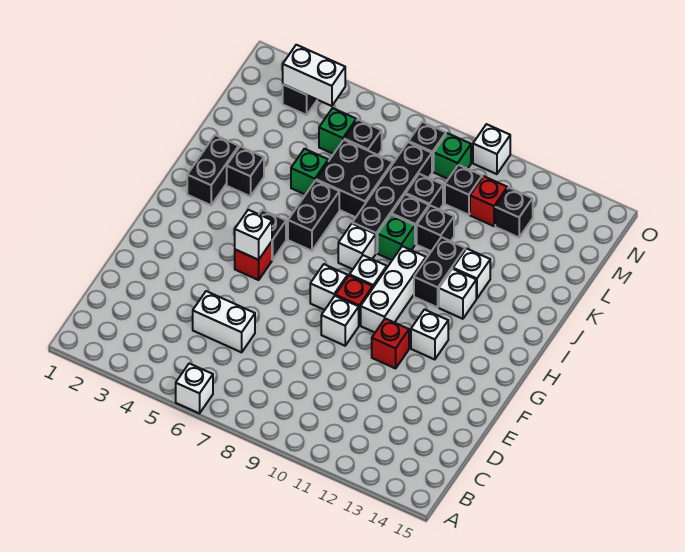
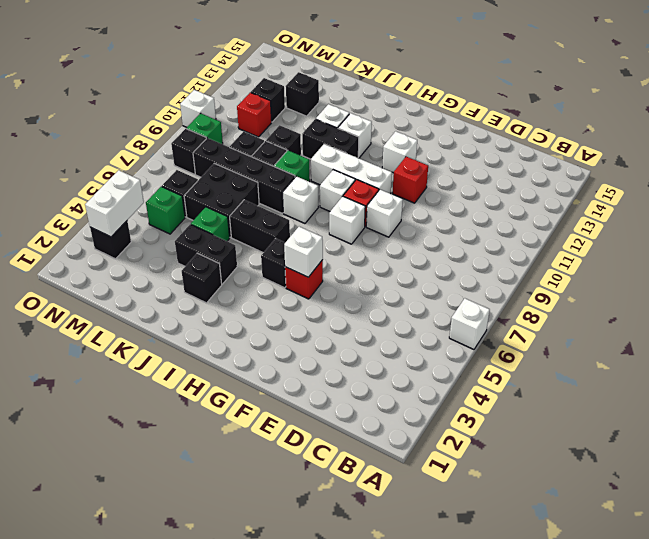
white brick D5:D6 level 1 -> none
black brick I2:J2 level 1 -> black brick J4:K4 level 1
black brick M10 level 1 -> black brick L13 level 1

